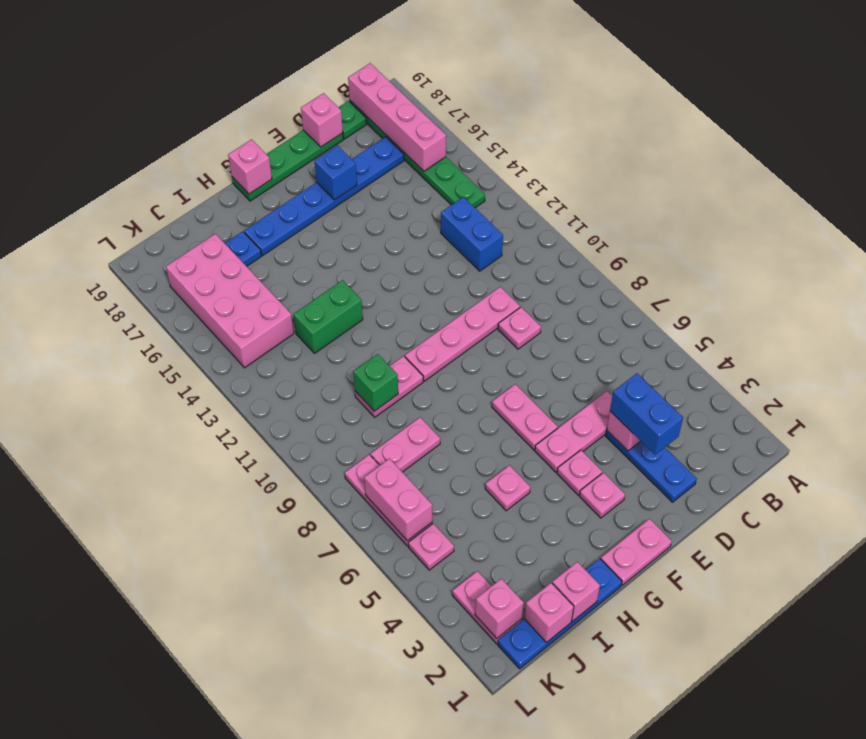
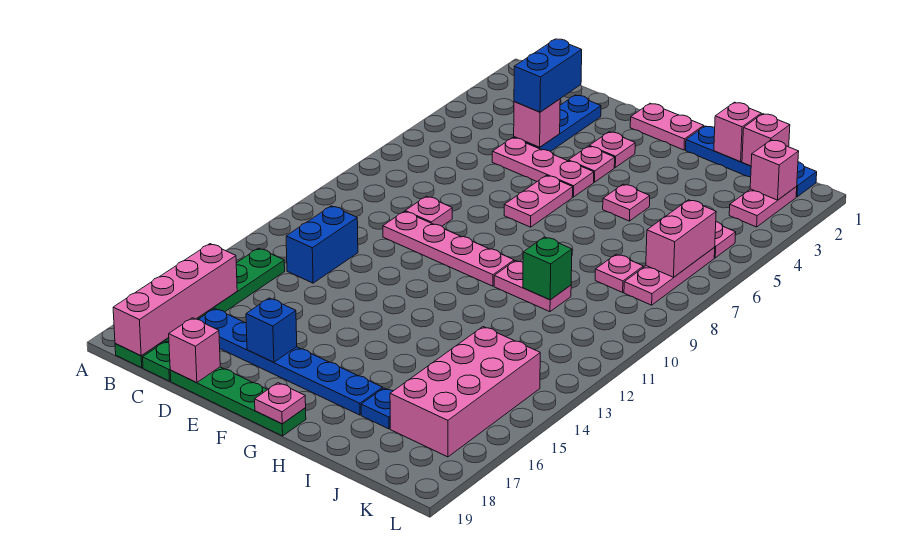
pink brick G19 level 2 -> pink plate G19 level 2
green brick H13:I13 level 1 -> none
pink plate I8:J8 level 1 -> pink plate J8 level 1

